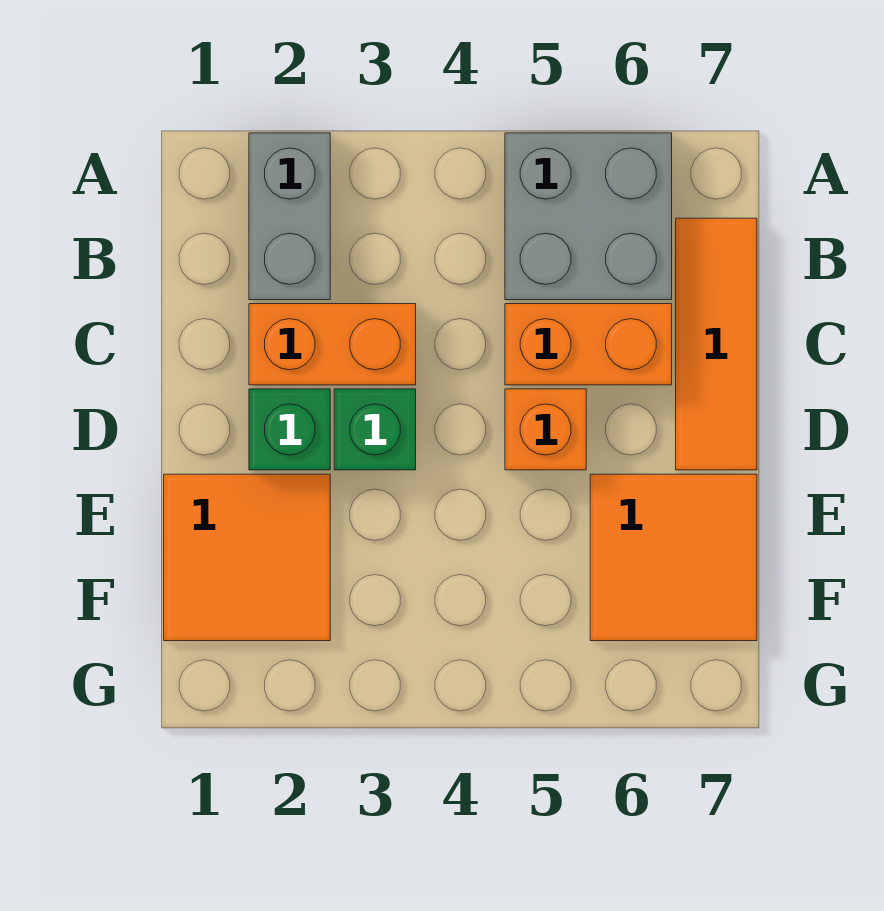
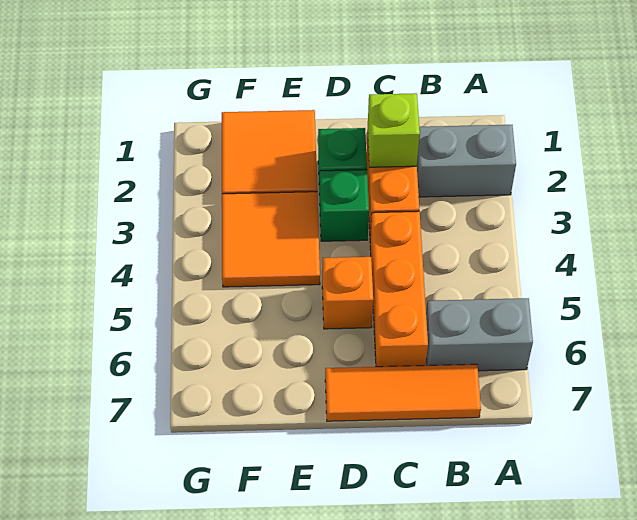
grey brick A5:B6 level 1 -> grey brick A6:B6 level 1
none -> lime brick C2 level 2
orange brick C5:C6 level 1 -> orange brick C4:C6 level 1
orange tile E6:F7 level 1 -> orange tile E3:F4 level 1

